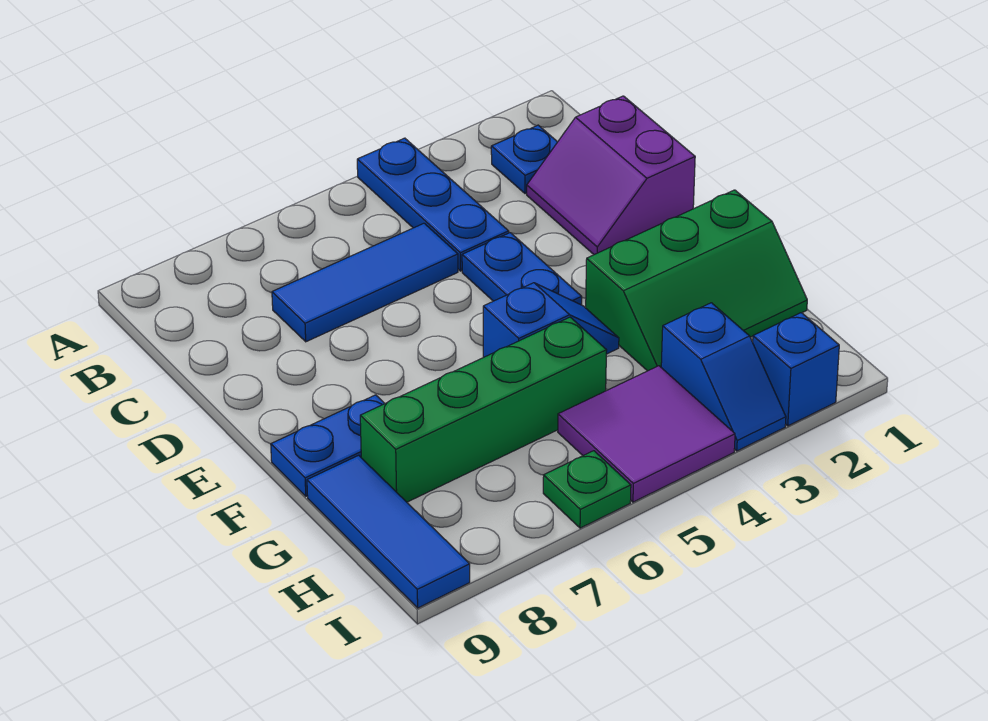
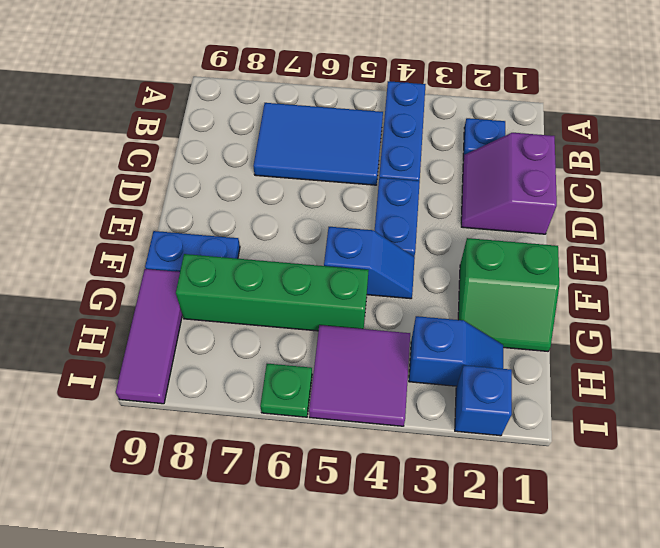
blue tile C5:C7 level 1 -> blue tile B5:C7 level 1
green slope F1:G3 level 1 top F -> green slope F1:G2 level 1 top F
blue tile G9:I9 level 1 -> purple tile G9:I9 level 1
blue slope H3:I3 level 1 top H -> blue slope H2:H3 level 1 top 3

